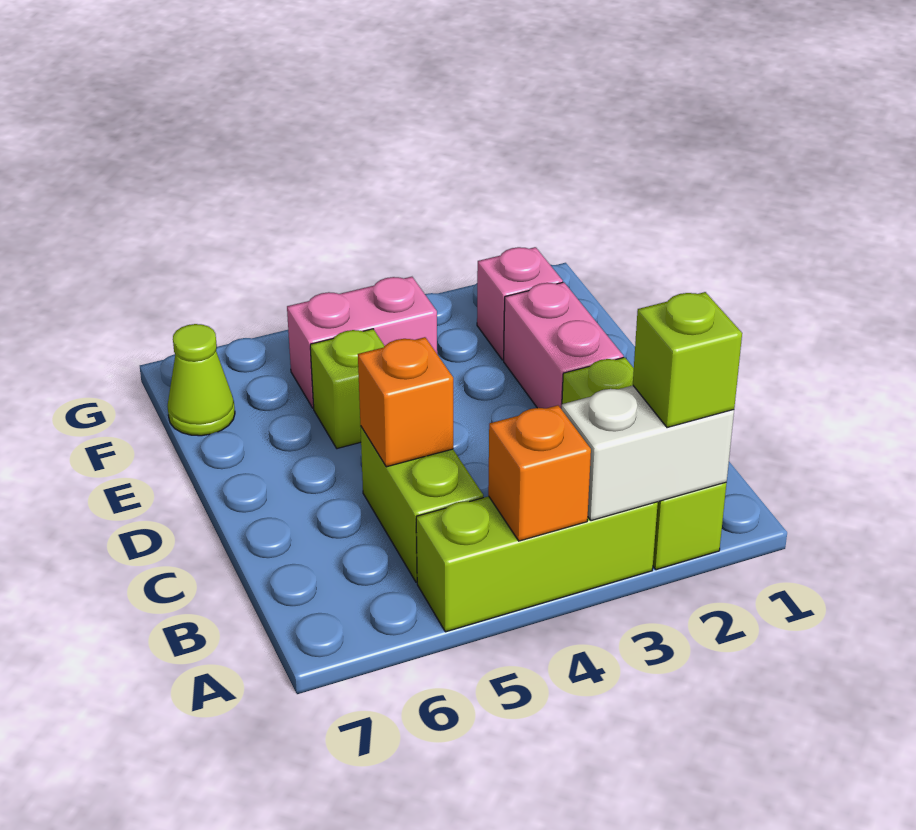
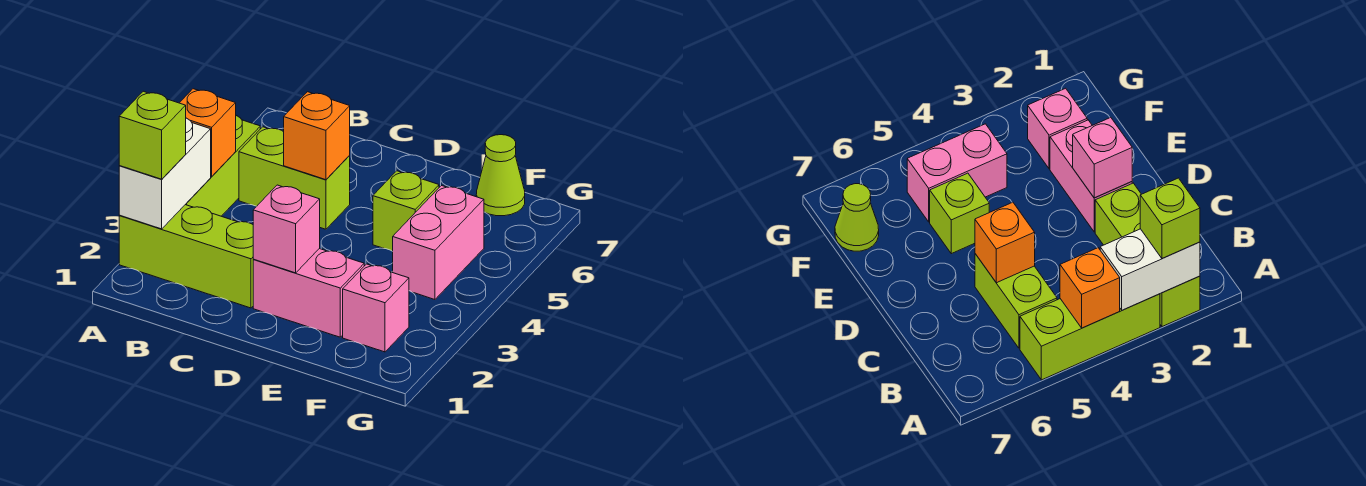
none -> pink brick D2 level 2

